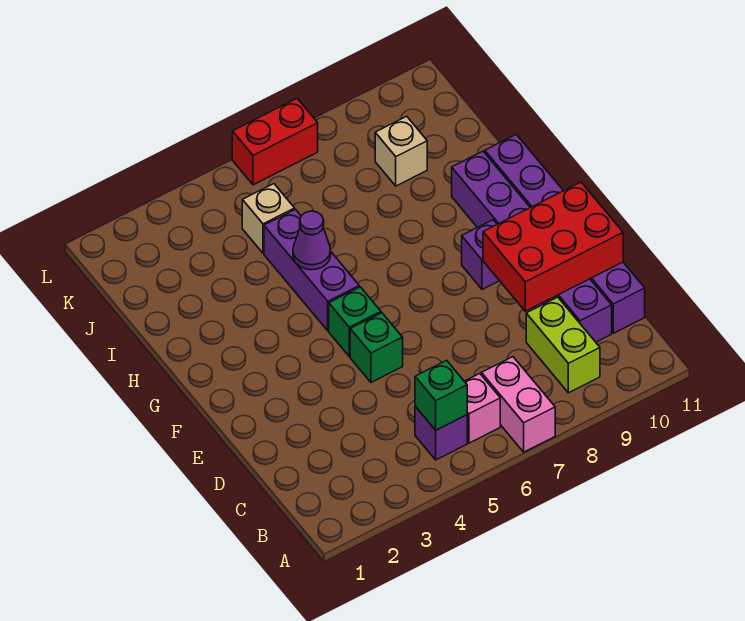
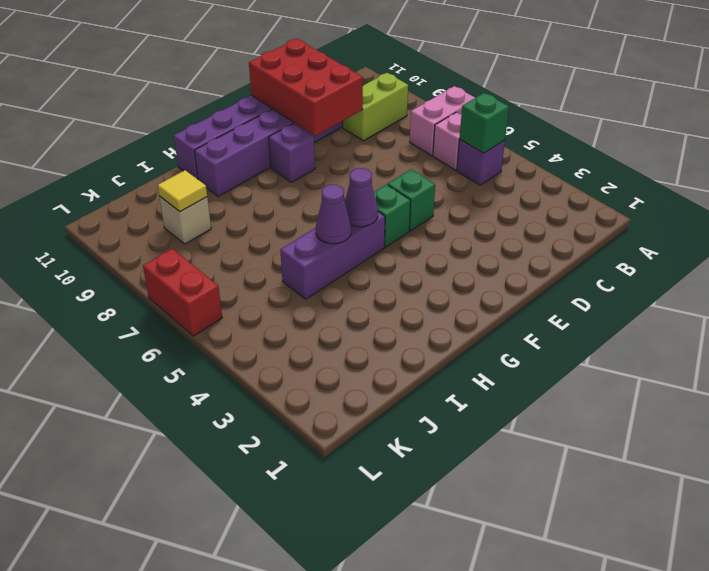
none -> purple cone G5 level 2
tan brick J5 level 1 -> none
none -> yellow tile J9 level 2

